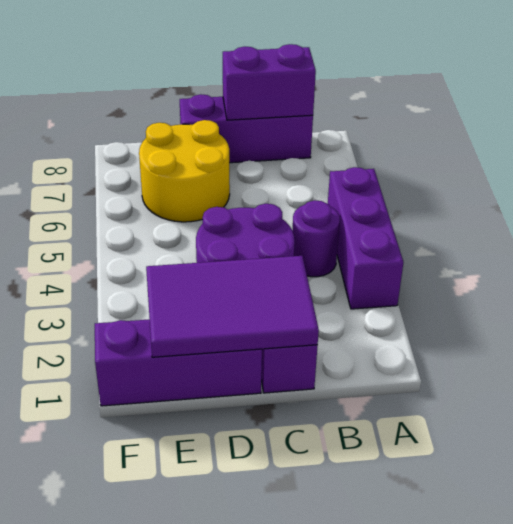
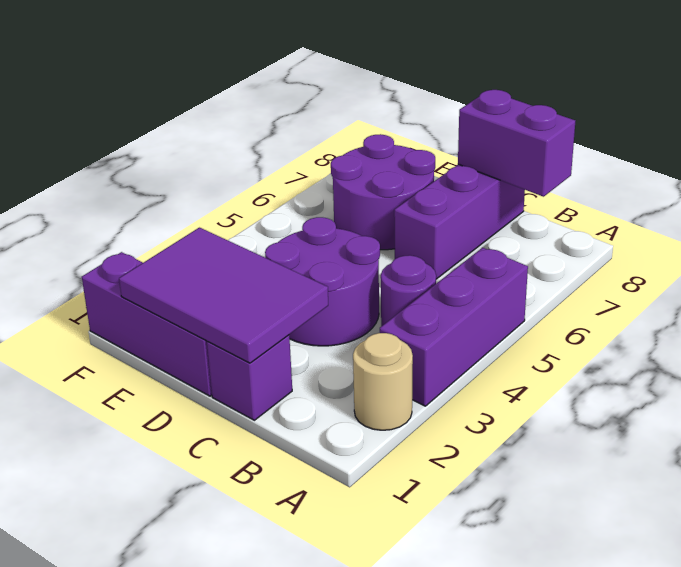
none -> tan round brick A2 level 1
purple brick B8:D8 level 1 -> purple brick C6:C8 level 1
yellow round brick D6:E7 level 1 -> purple round brick D6:E7 level 1

